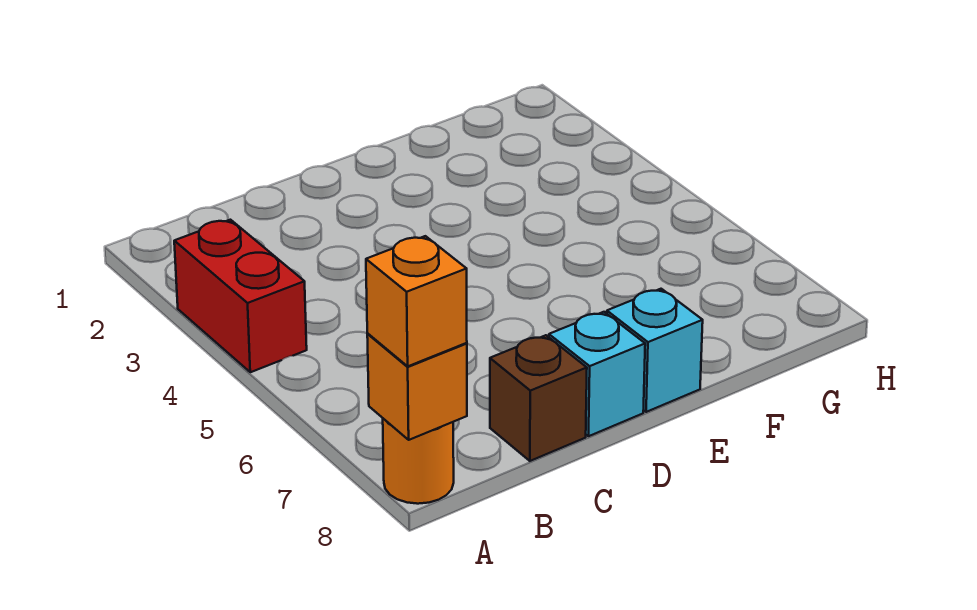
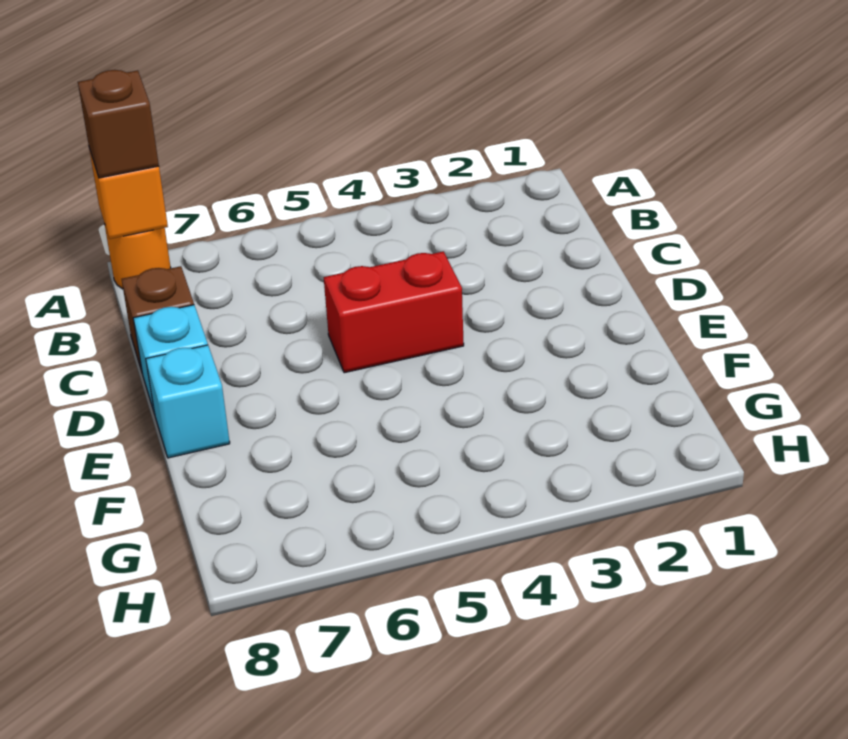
red brick A3:A4 level 1 -> red brick D4:D5 level 1
orange brick A8 level 3 -> brown brick A8 level 3

